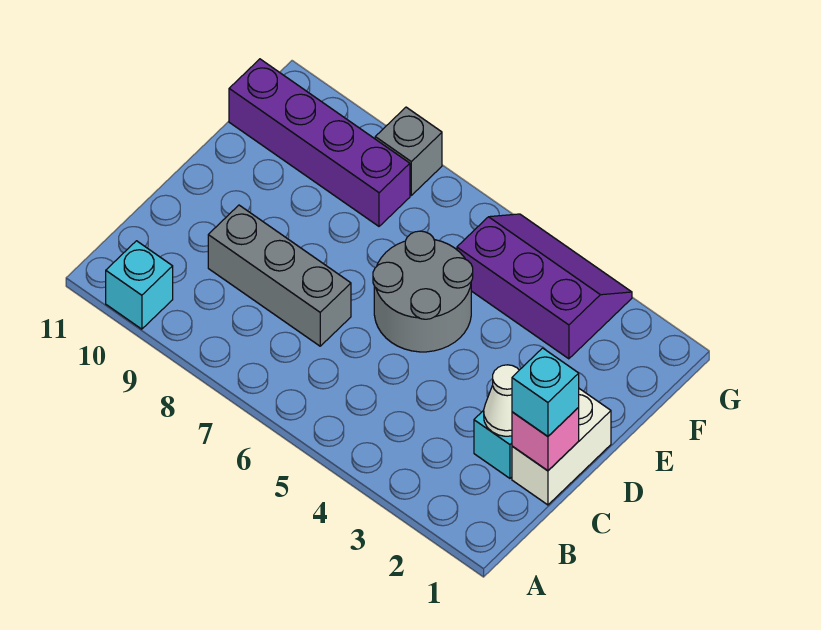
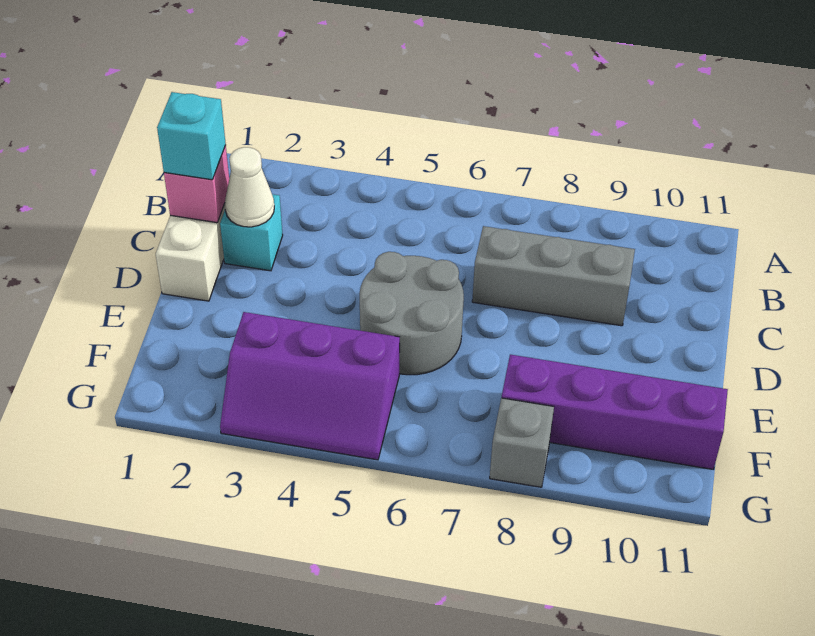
cyan brick A10 level 1 -> none

